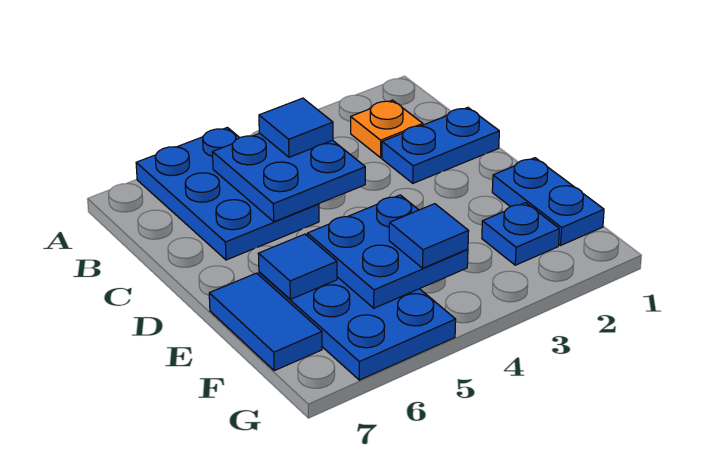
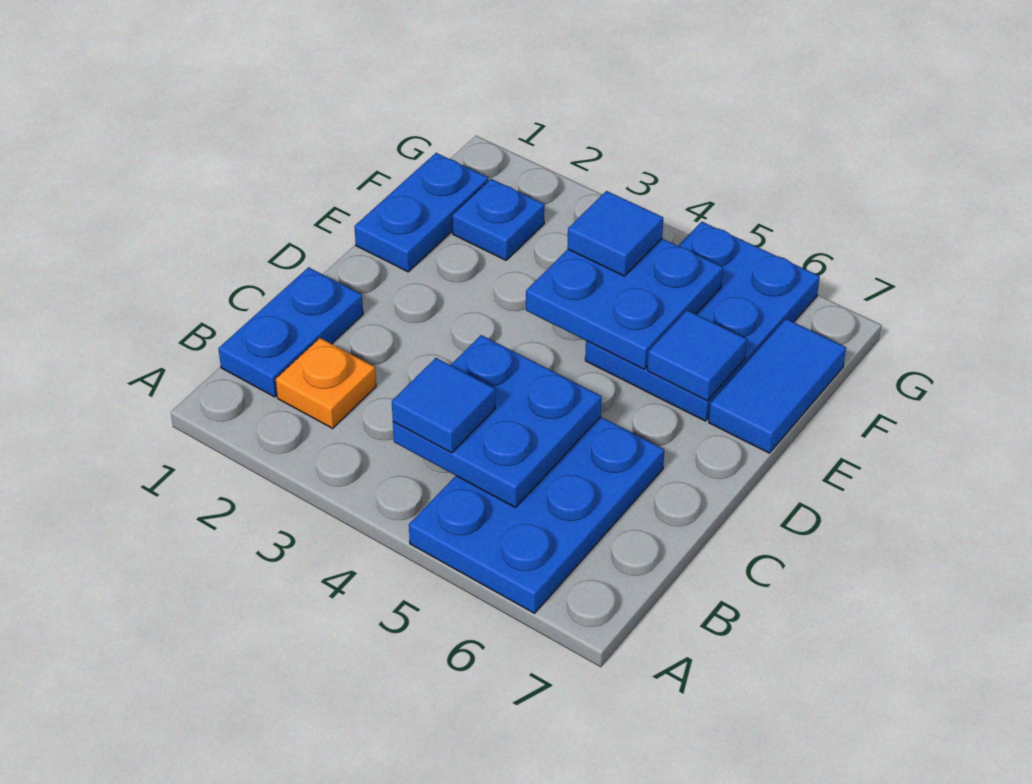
blue plate C1:C2 level 1 -> blue plate B1:C1 level 1

